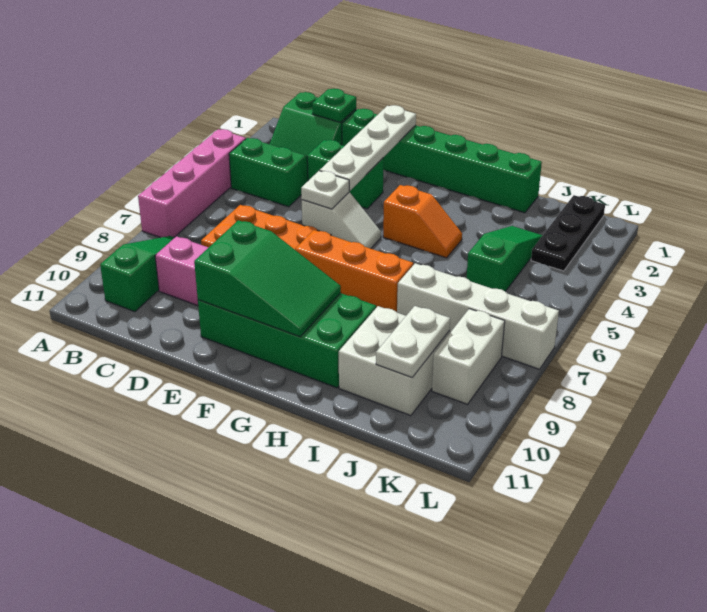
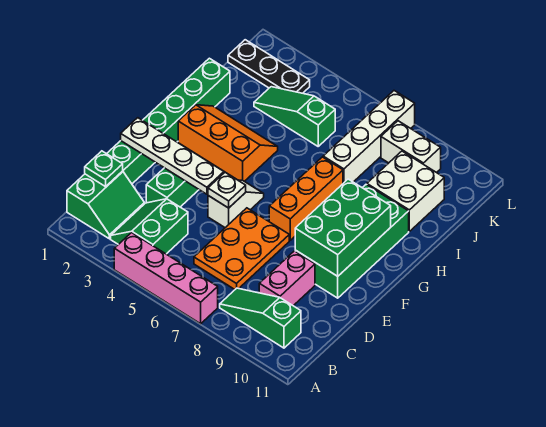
green slope E9:G10 level 2 top E -> green brick E9:G10 level 2
orange slope G4:H4 level 1 top G -> orange slope G2:H4 level 1 top G
white plate J9:J10 level 2 -> none

